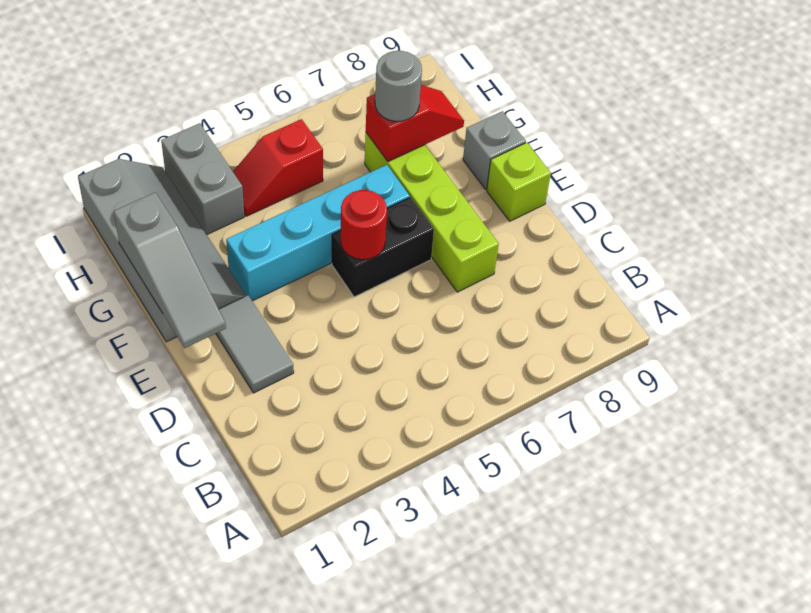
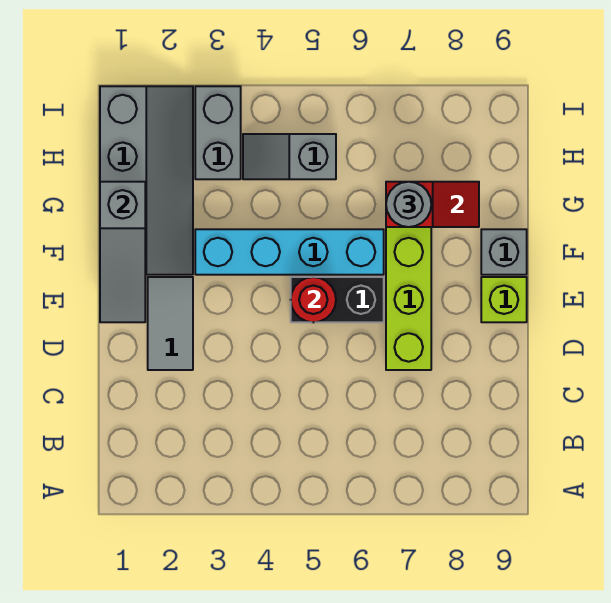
red slope H4:H5 level 1 top 5 -> grey slope H4:H5 level 1 top 5

